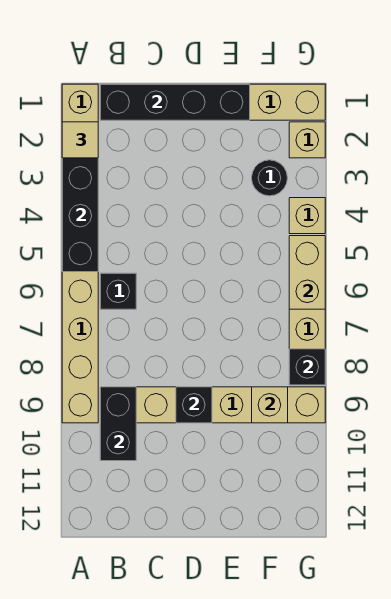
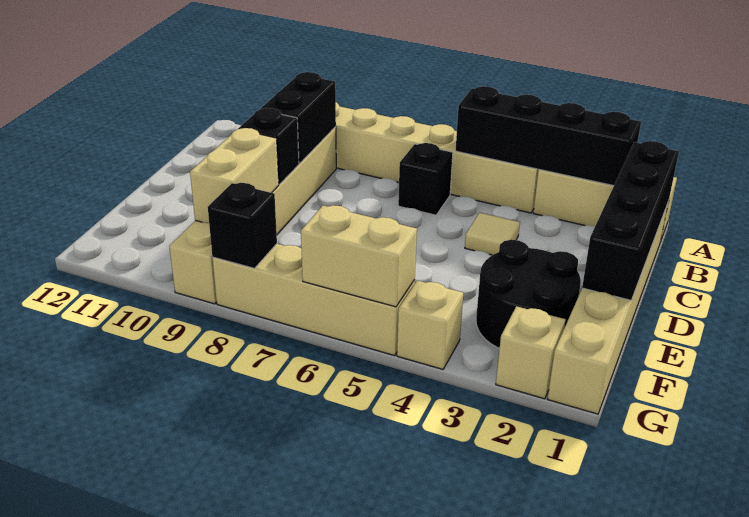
tan tile A2 level 3 -> tan tile C4 level 1
black brick B9:B10 level 2 -> black brick B9:C9 level 2
black round brick F3 level 1 -> black round brick E2:F3 level 1
tan brick F9 level 2 -> tan brick E9:F9 level 2

